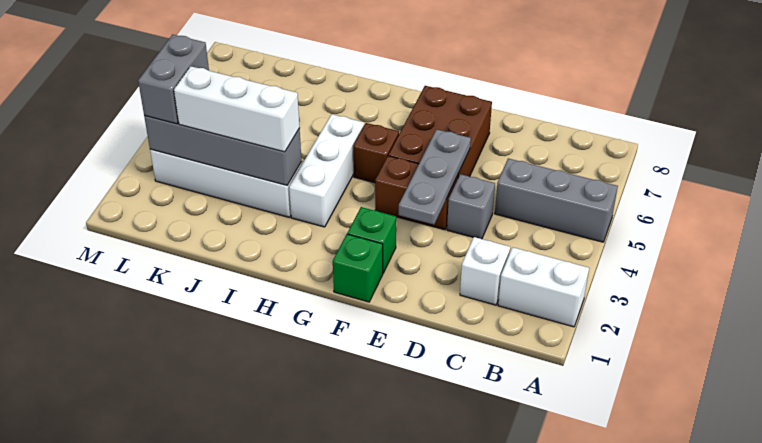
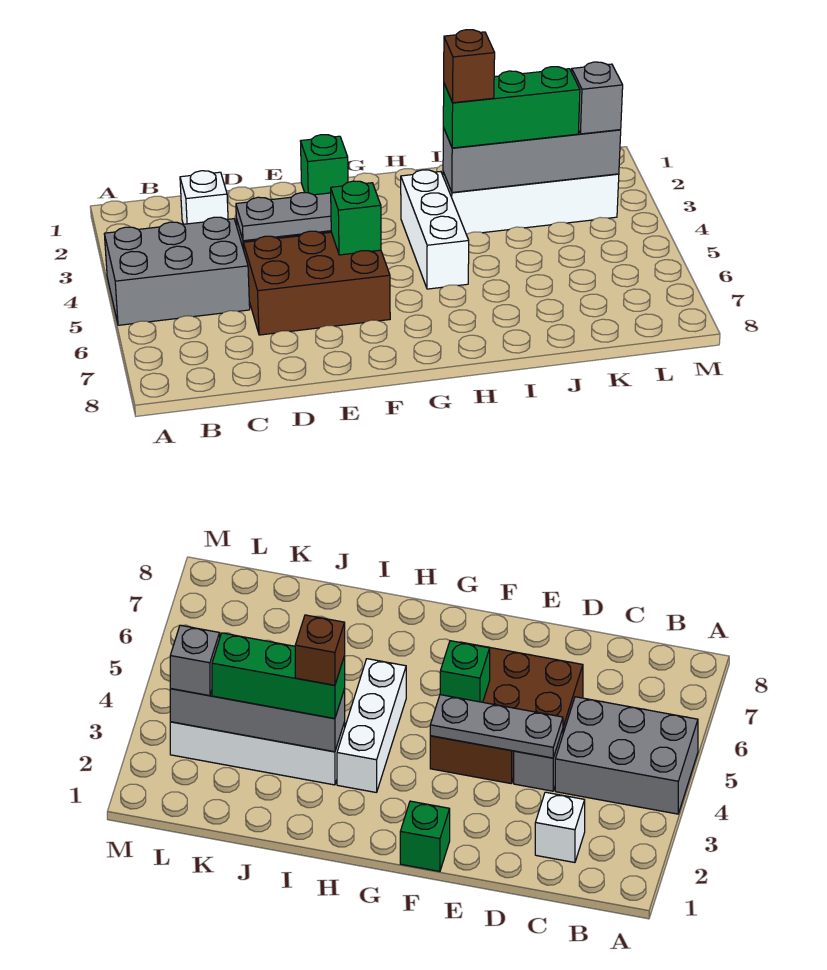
white brick A2:B2 level 1 -> none
grey brick A5:C5 level 1 -> grey brick A4:C5 level 1
grey plate E3:E5 level 2 -> grey plate D4:F4 level 2
brown brick E5:F7 level 1 -> brown brick D5:F6 level 1
green brick F2 level 1 -> green brick F5 level 2
brown brick G5 level 1 -> brown brick I3 level 4
white brick I3:K3 level 3 -> green brick I3:K3 level 3
grey brick L3:L4 level 3 -> grey brick L3 level 3

